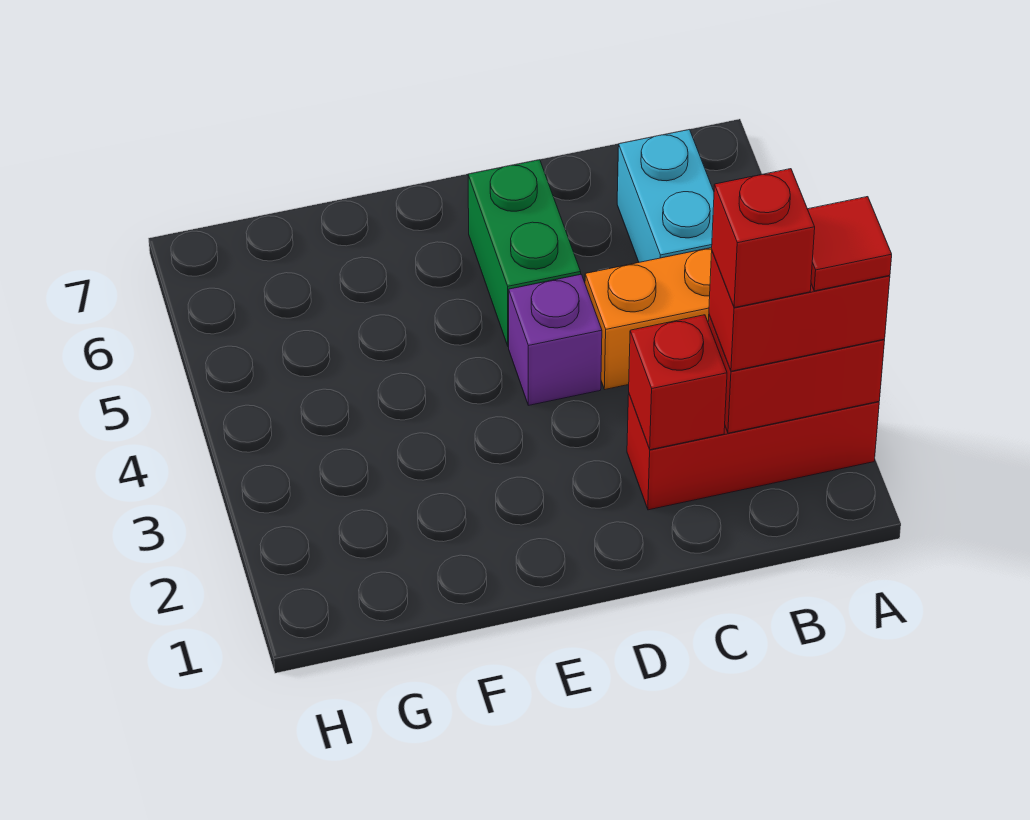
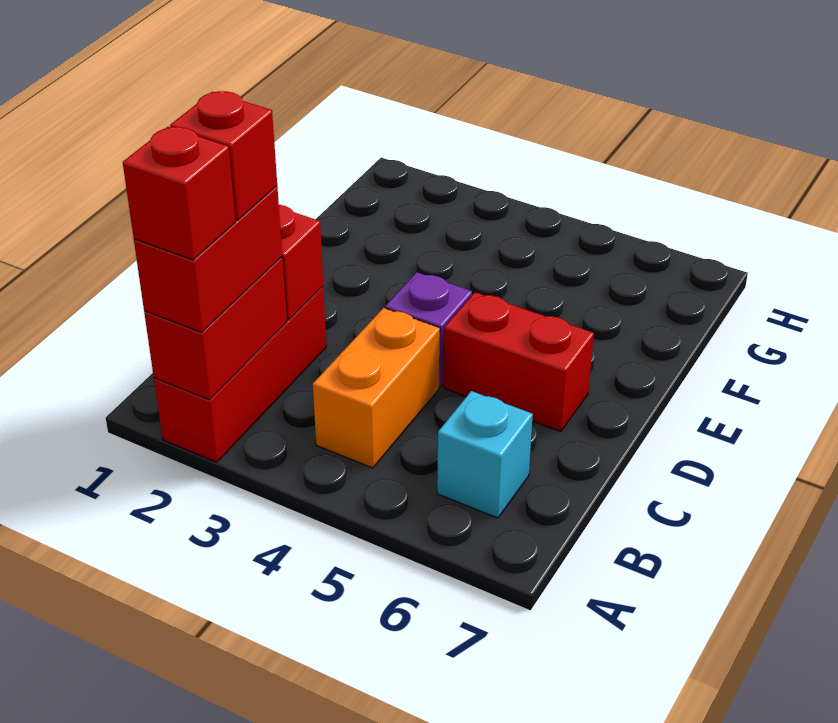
red tile A2 level 4 -> red brick A2 level 4
cyan brick B5:B6 level 1 -> cyan brick B6 level 1
green brick D5:D6 level 1 -> red brick D5:D6 level 1

